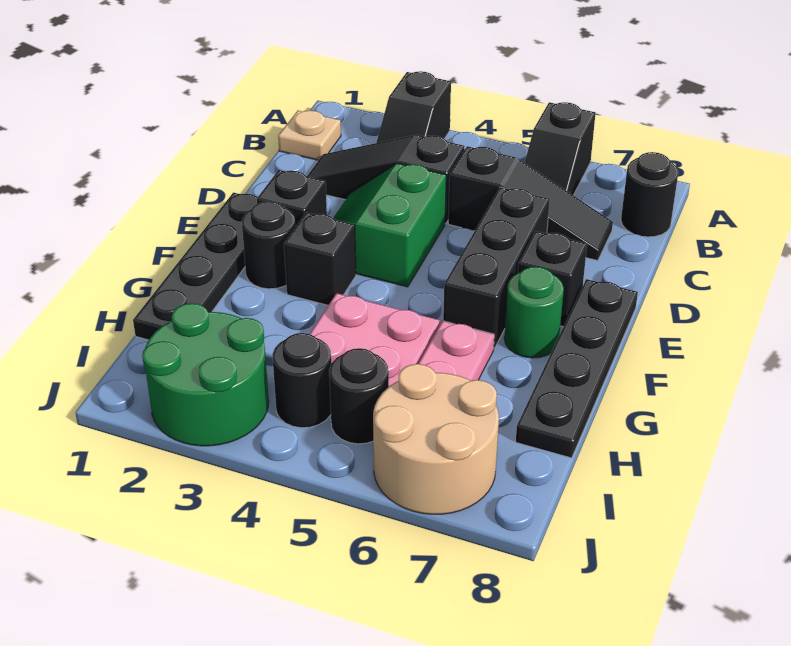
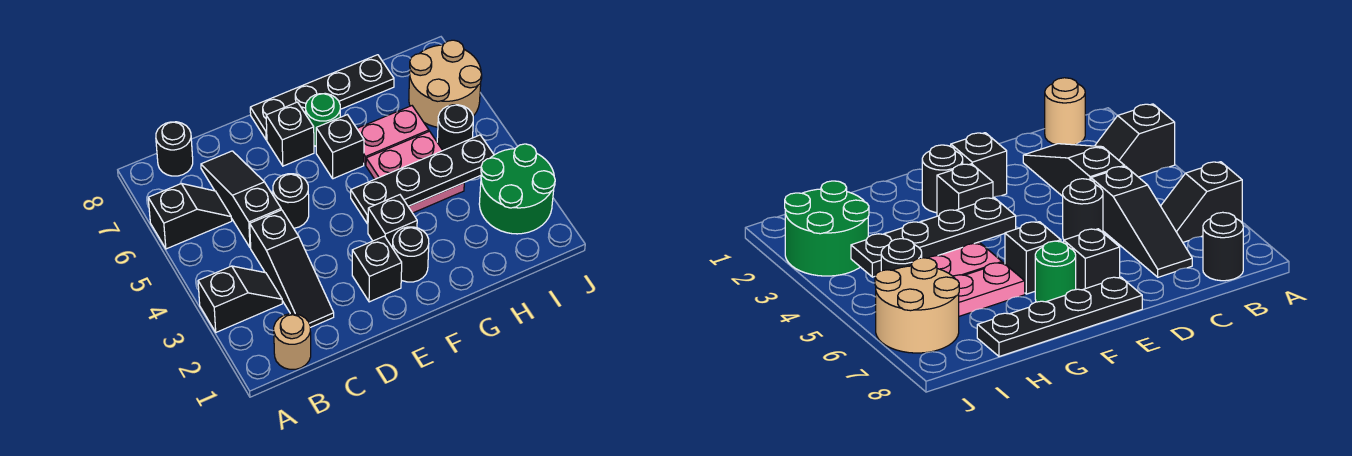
tan plate B1 level 1 -> tan round brick B1 level 1
green slope D3:E4 level 1 top 4 -> none
black brick D6:F6 level 1 -> black brick F6 level 1
black plate E1:H1 level 1 -> black plate F4:I4 level 2
black round brick I4 level 1 -> black round brick D5 level 1

